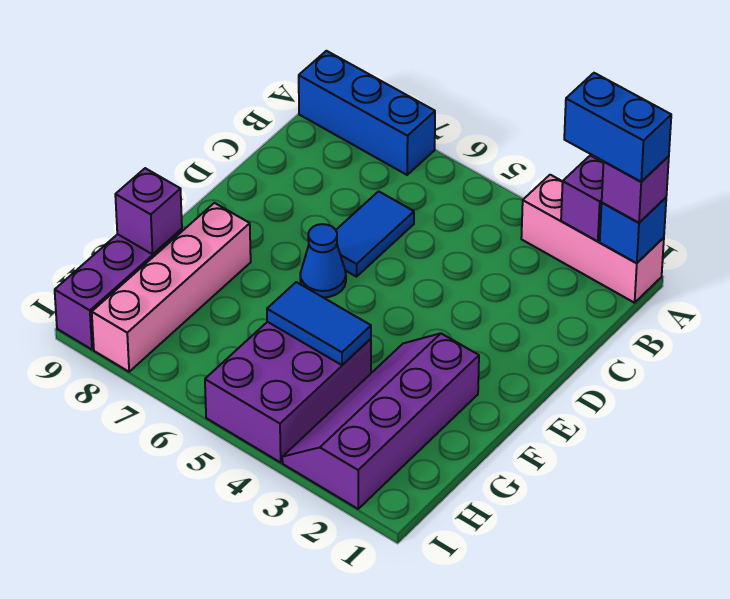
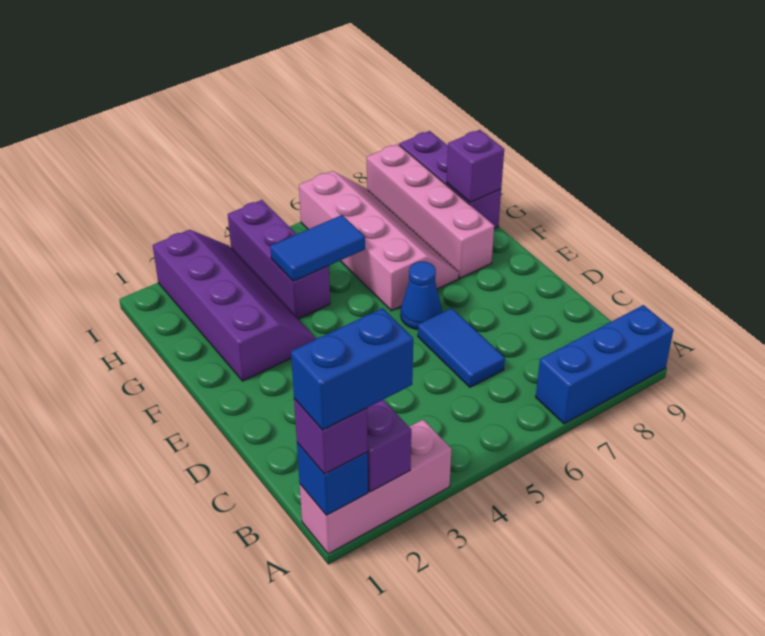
none -> pink slope F6:I7 level 1 top 6
purple brick G4:I5 level 1 -> purple brick G4:I4 level 1

